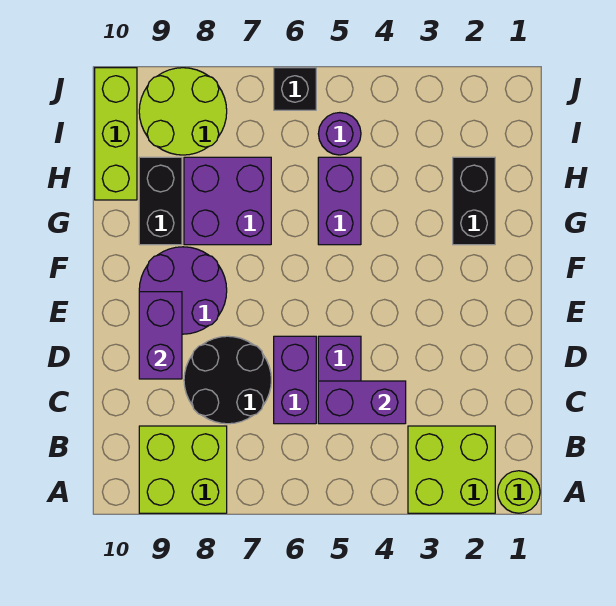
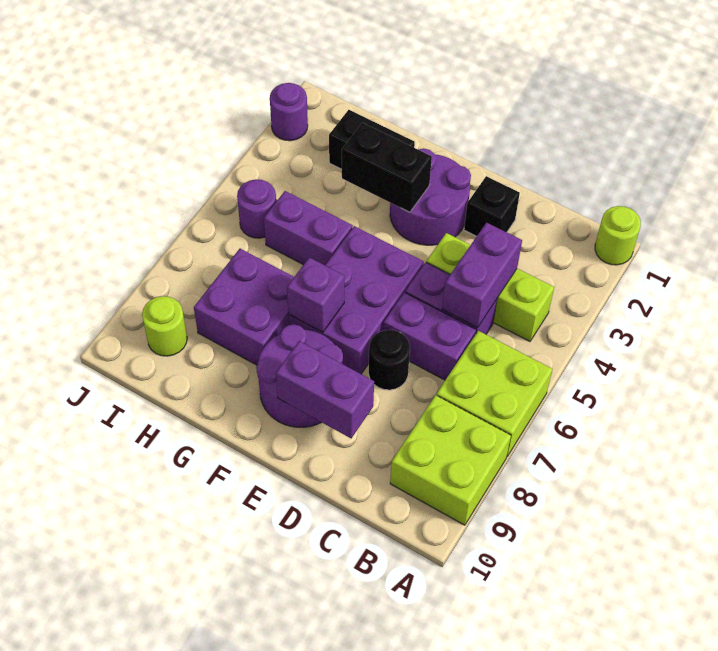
lime brick A2:B3 level 1 -> lime brick A6:B7 level 1
black round brick C7:D8 level 1 -> black round brick D7 level 1
none -> purple round brick E2:F3 level 1
none -> purple brick E5:F7 level 1
none -> purple brick F7 level 2
black brick G9:H9 level 1 -> black brick F3:G3 level 2
lime brick H10:J10 level 1 -> lime brick B4:D4 level 1
lime round brick I8:J9 level 1 -> lime round brick I9 level 1
none -> purple round brick J2 level 1
black brick J6 level 1 -> black brick D2 level 1

